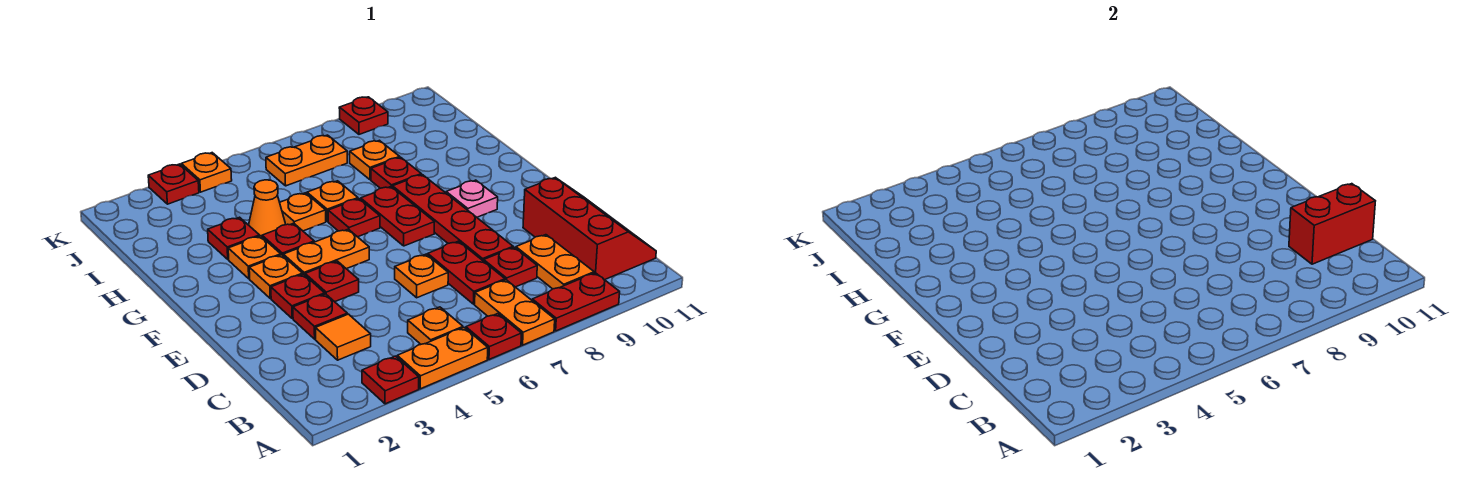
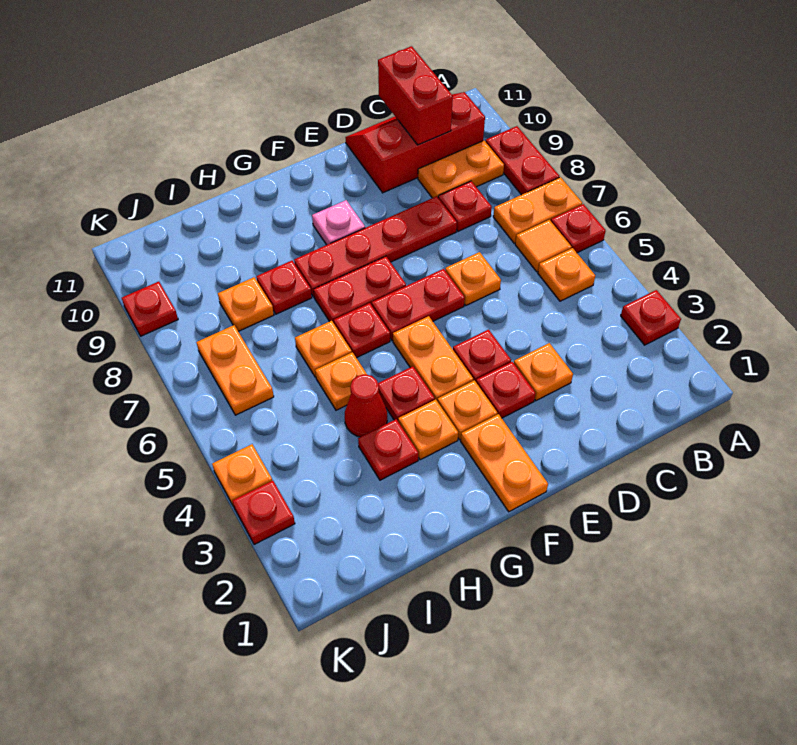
orange plate A4:A5 level 1 -> orange plate F1:F2 level 1
orange tile C3 level 1 -> orange tile B6 level 1
red plate C7:D7 level 1 -> red plate E6:F6 level 1
red plate D3 level 1 -> orange plate D3 level 1
orange cone H4 level 1 -> red cone H4 level 1

